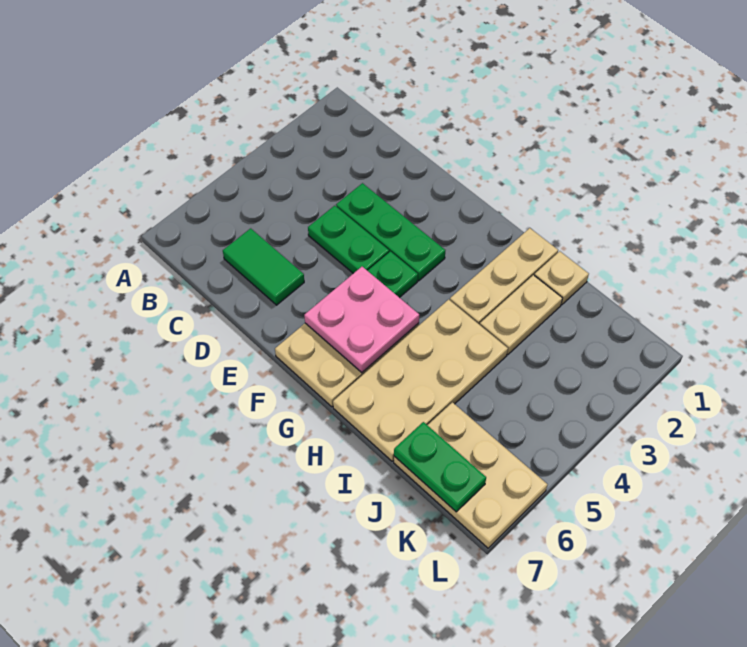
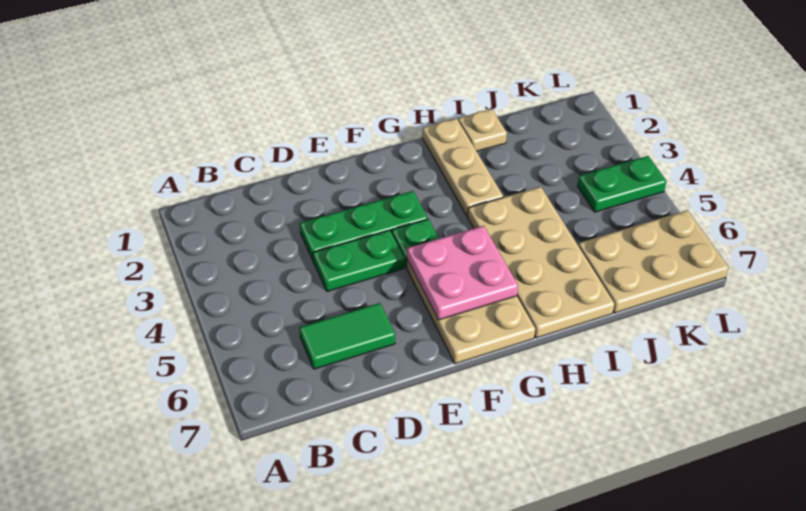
tan plate I2:I3 level 1 -> none
green plate J7:K7 level 2 -> green plate K4:L4 level 1

